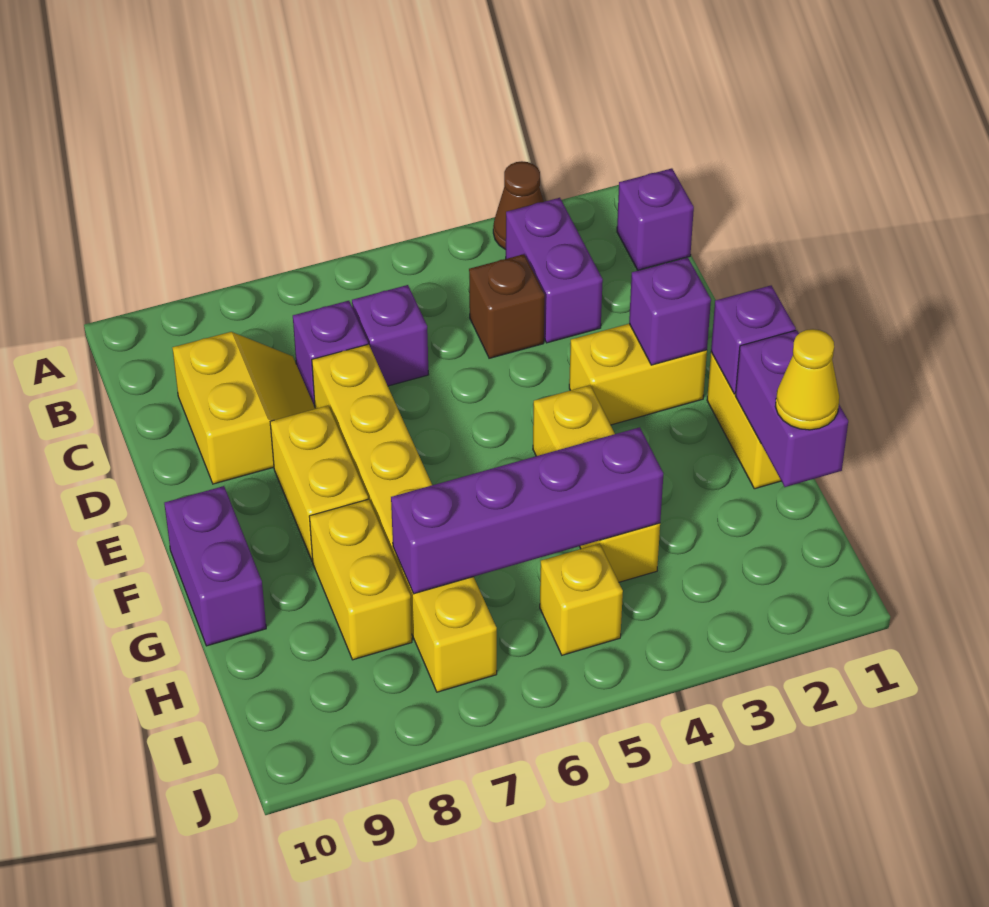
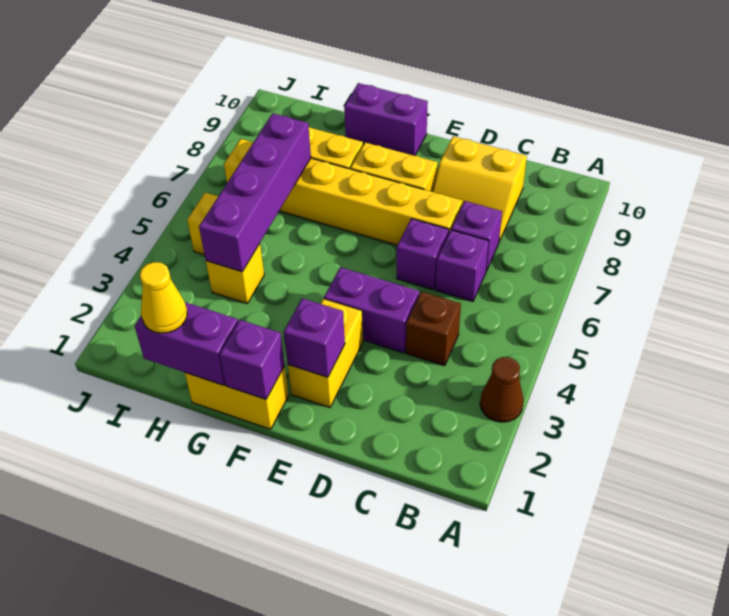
purple brick B1 level 1 -> purple brick D6 level 1
purple brick B3:C3 level 1 -> purple brick D4:E4 level 1
yellow brick F4:H4 level 1 -> yellow brick H4 level 1

